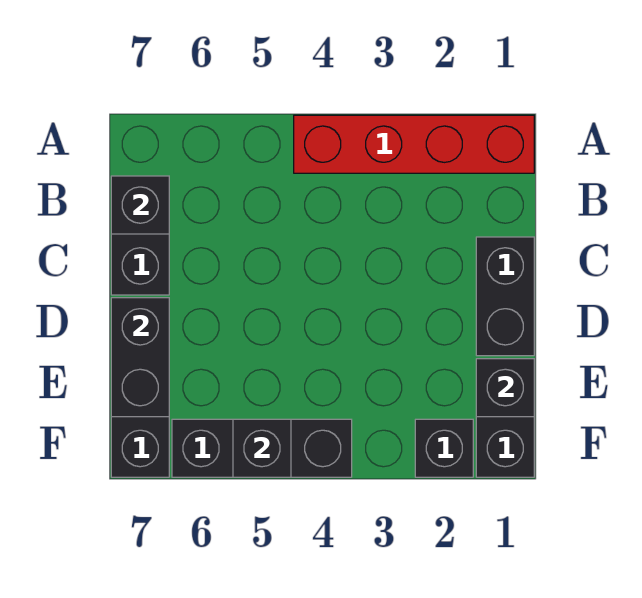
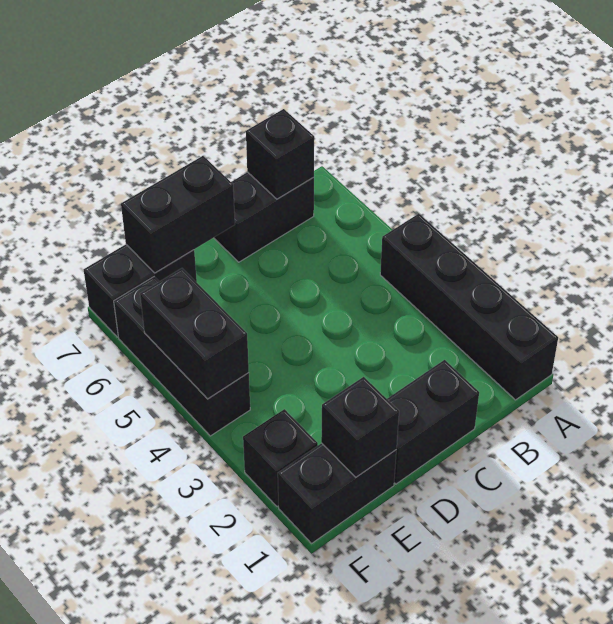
red brick A1:A4 level 1 -> black brick A1:A4 level 1
black brick F5 level 2 -> black brick F4:F5 level 2

